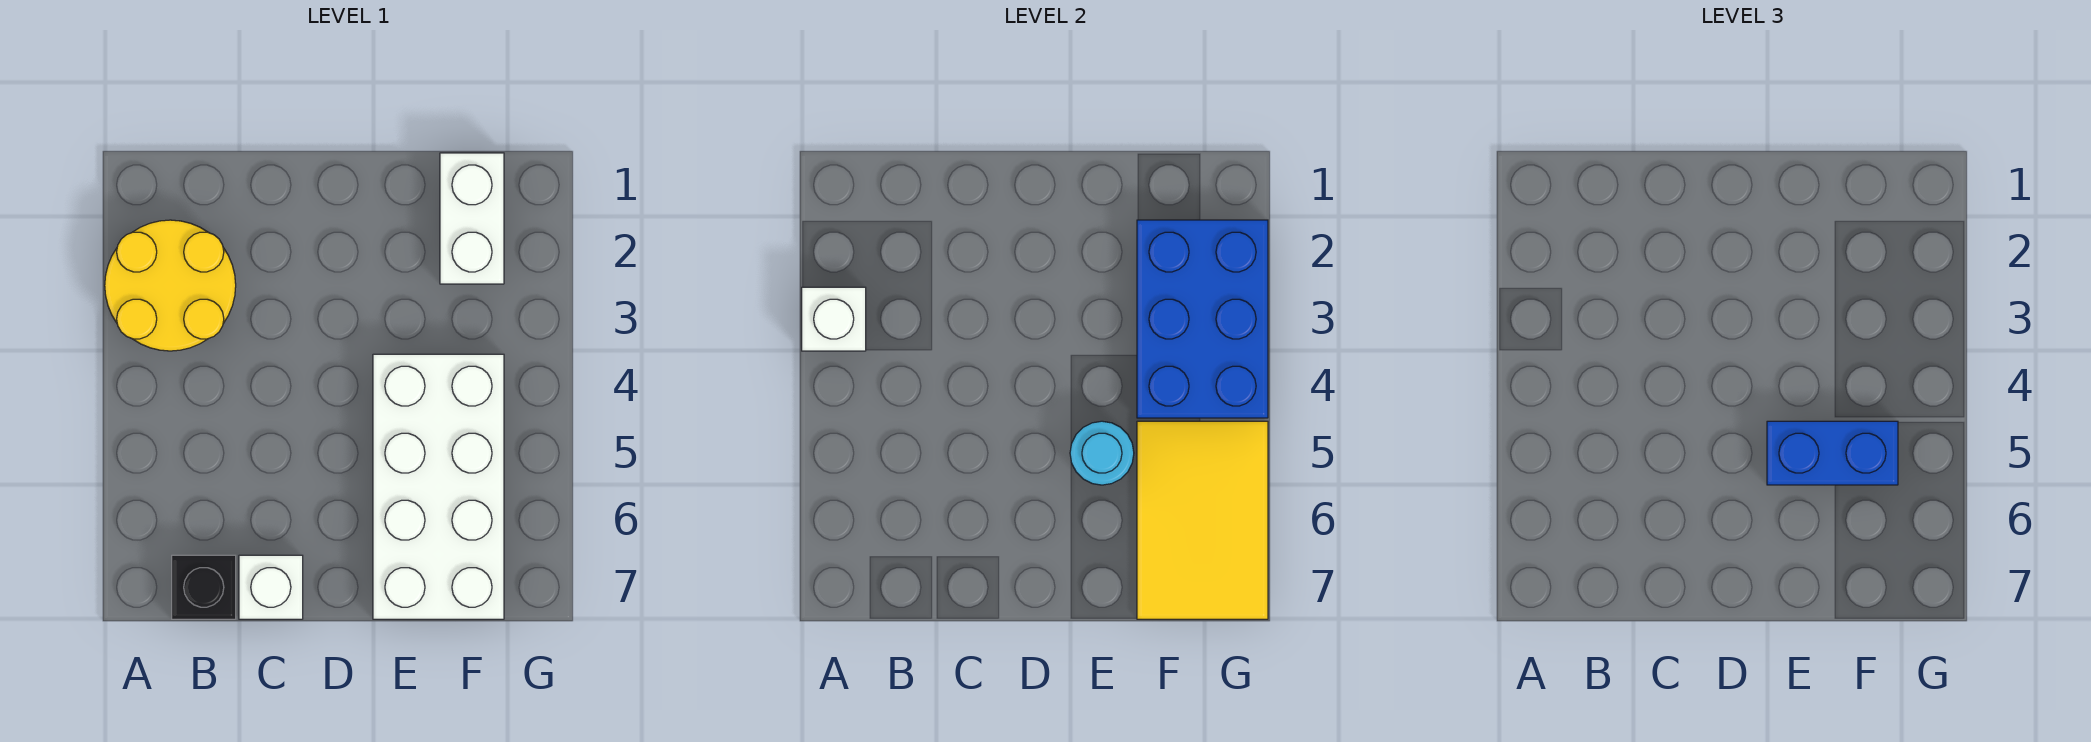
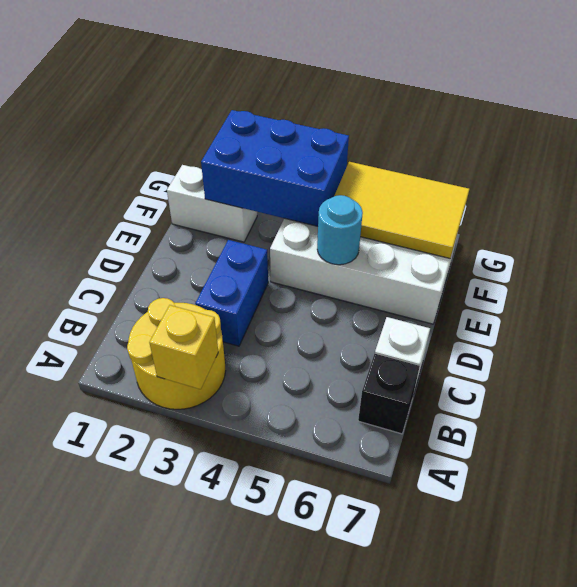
white brick A3 level 2 -> yellow brick A3 level 2
blue brick E5:F5 level 3 -> blue brick C3:D3 level 1

